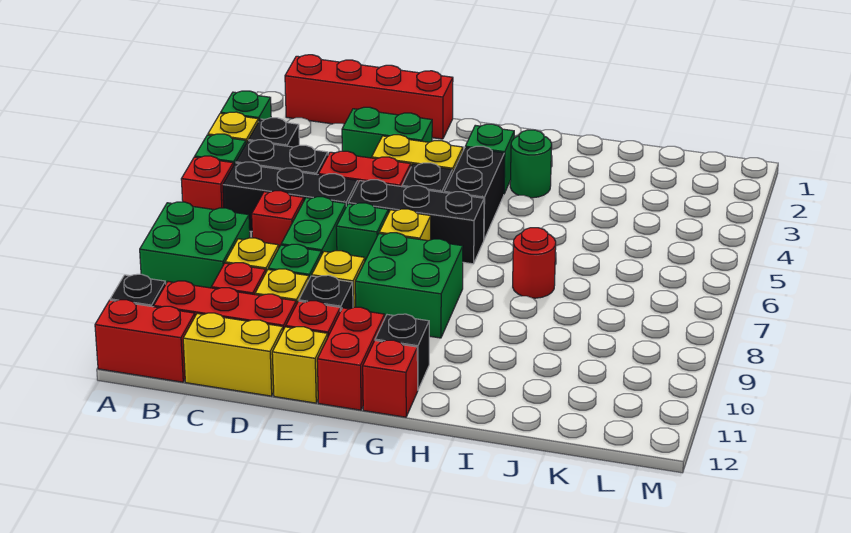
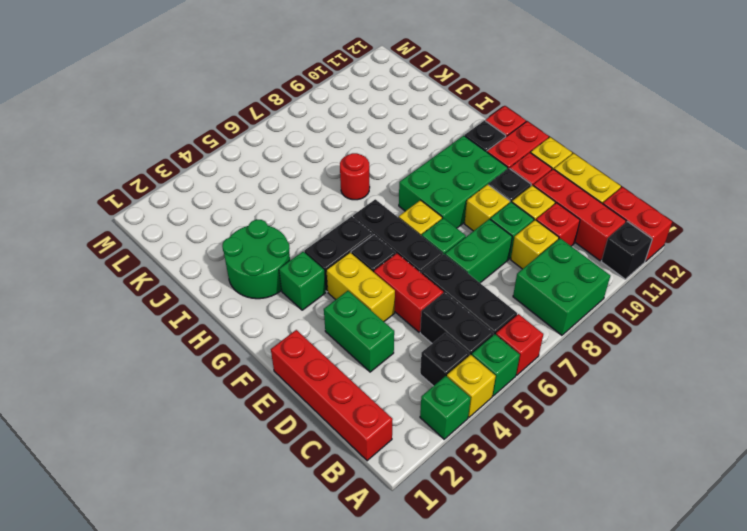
red brick C7 level 1 -> none
green brick F8:G9 level 1 -> green brick F8:G10 level 1
green round brick H3 level 1 -> green round brick H2:I3 level 1

